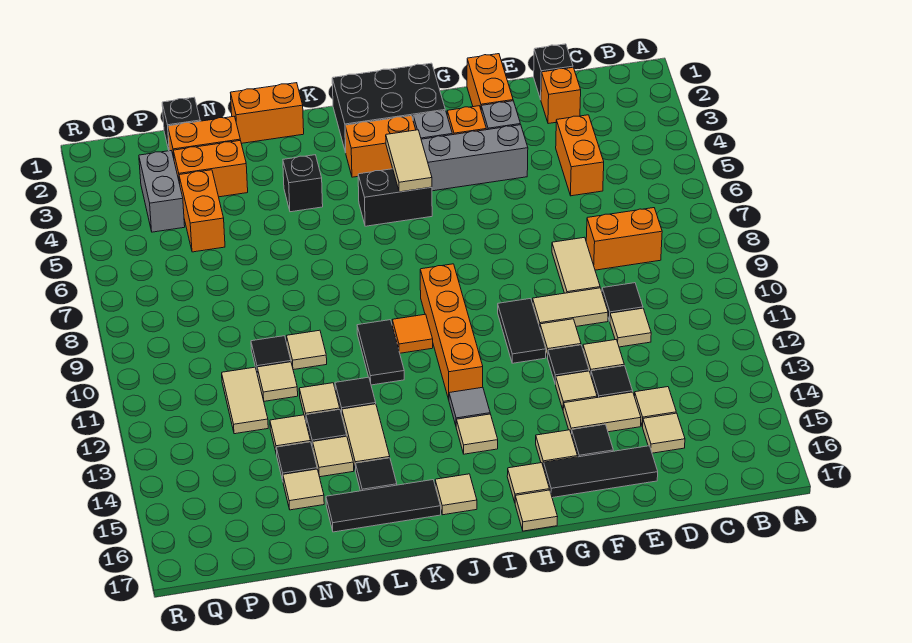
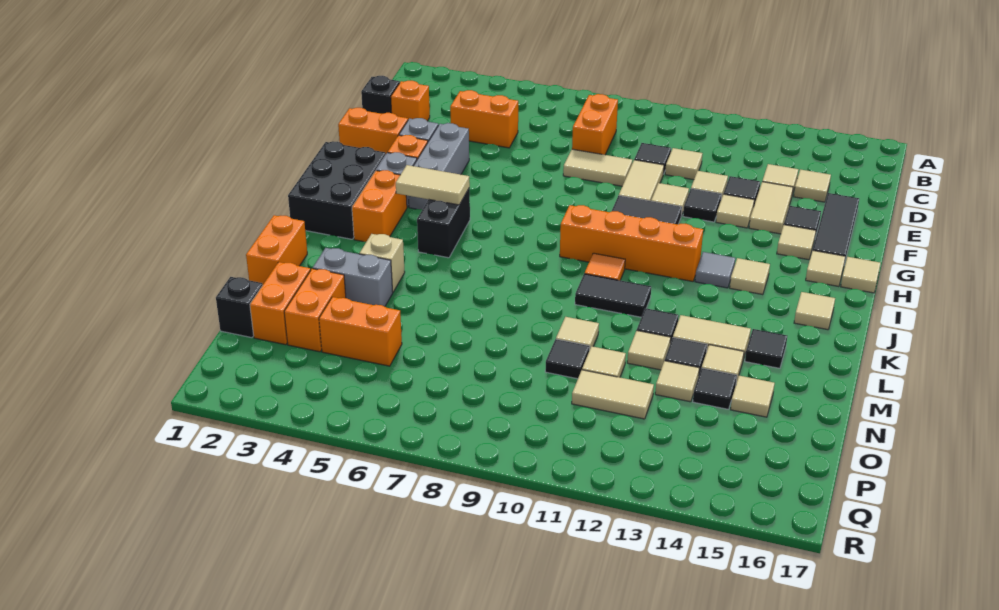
black tile K16:M16 level 1 -> none
black brick L4 level 1 -> tan brick L4 level 1
grey brick P3:P4 level 1 -> grey brick M3:M4 level 1

